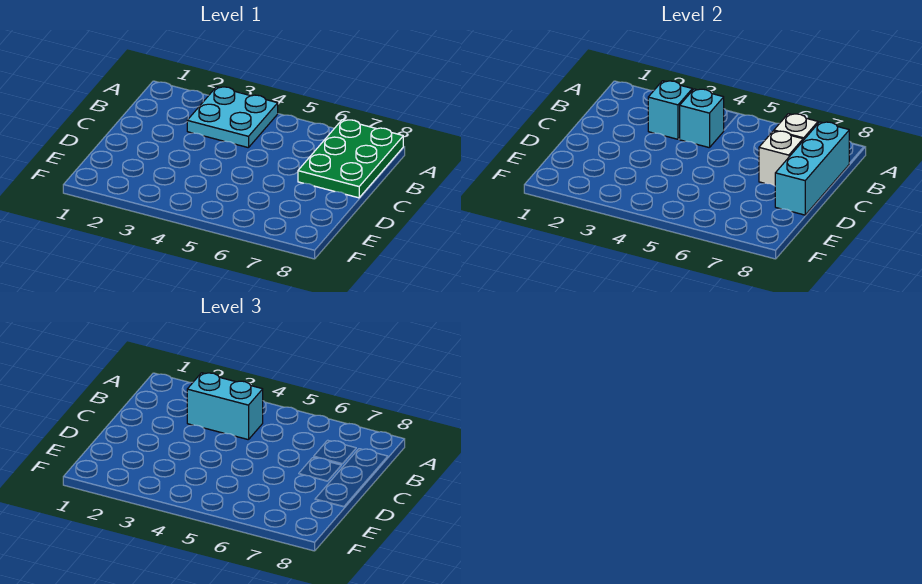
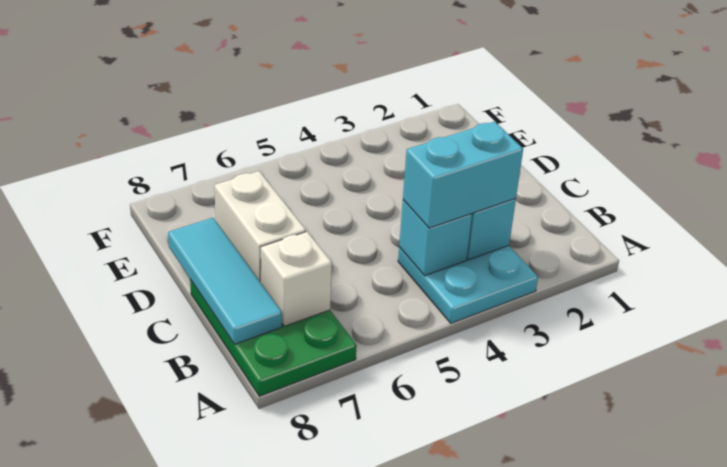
cyan brick B8:D8 level 2 -> cyan tile B8:D8 level 2
white brick C7 level 2 -> white brick C7:D7 level 2

